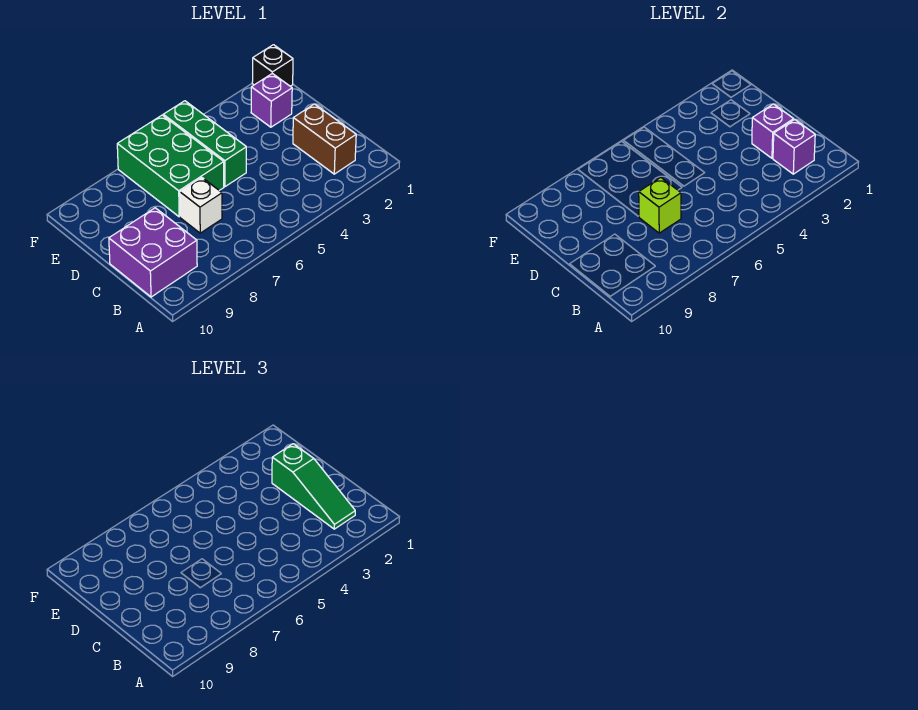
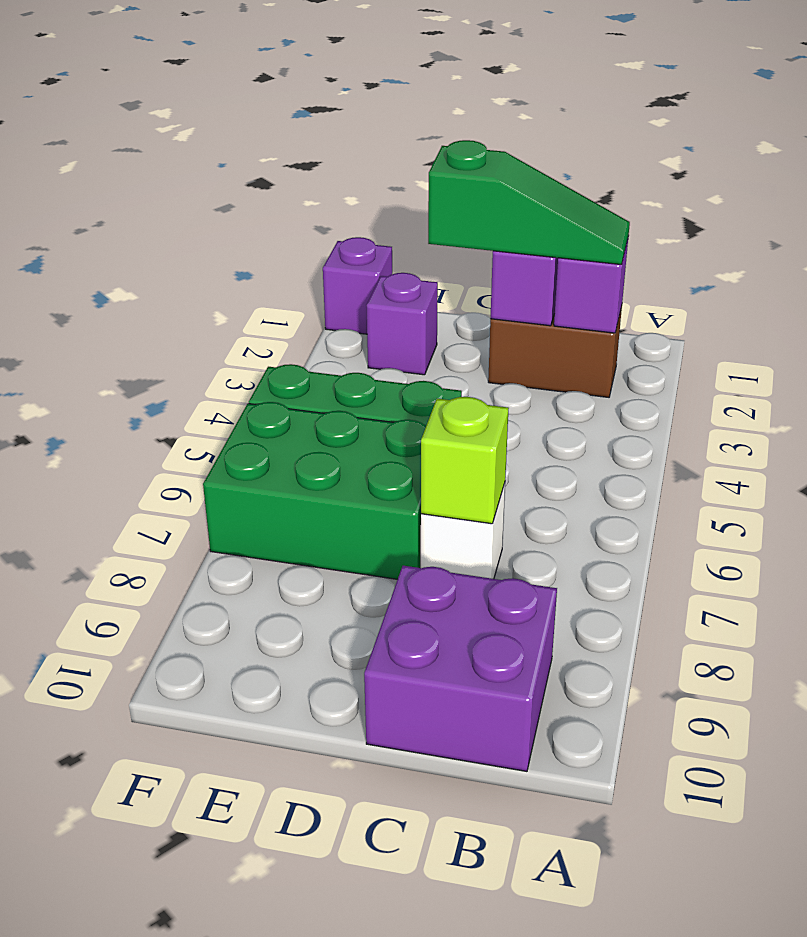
black brick F1 level 1 -> purple brick F1 level 1

